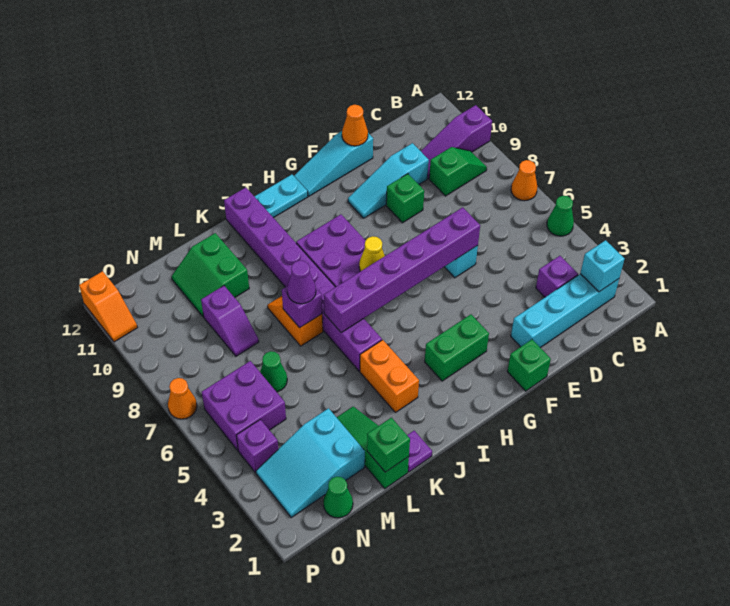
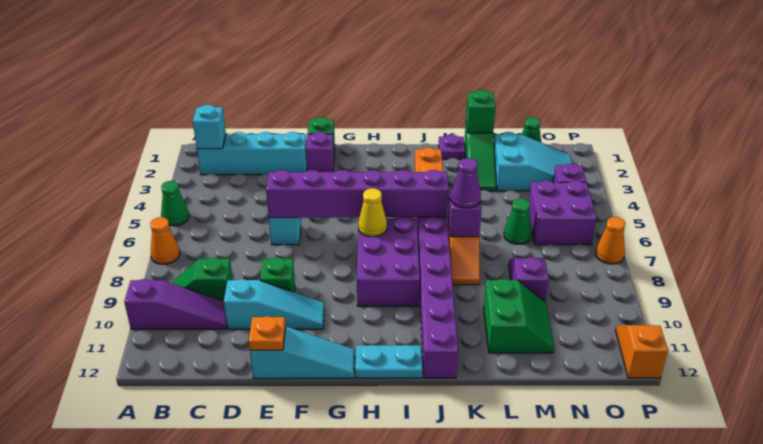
purple brick C3 level 1 -> purple brick F2 level 1
orange cone E12 level 2 -> orange plate E12 level 2
green brick G3:H3 level 1 -> none

